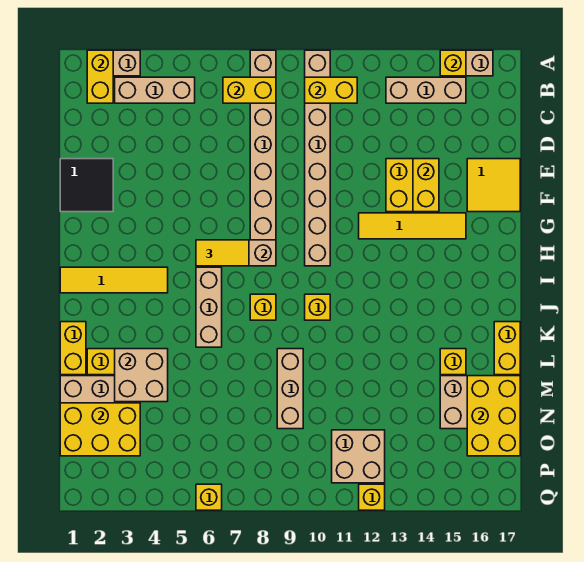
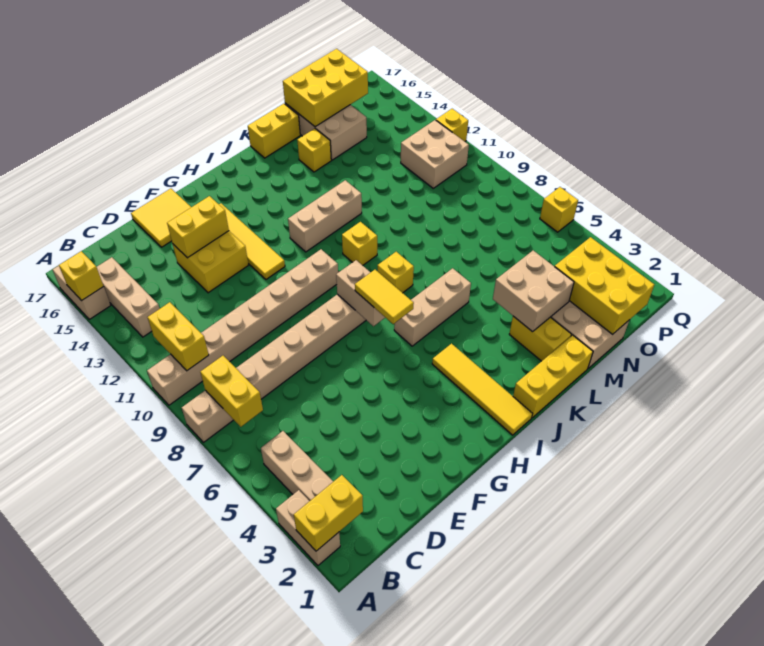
black tile E1:F2 level 1 -> none
yellow brick K1:L1 level 1 -> yellow brick J1:L1 level 1
tan brick L9:N9 level 1 -> tan brick I12:K12 level 1

